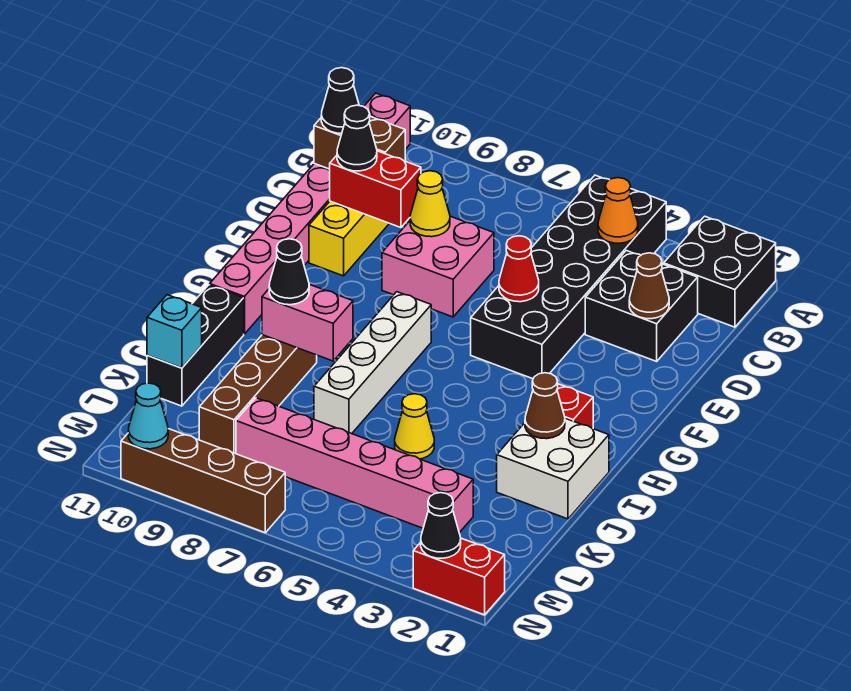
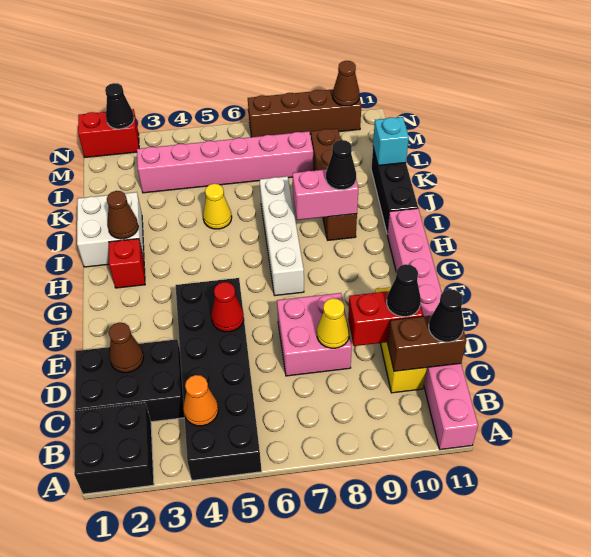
black brick C2:D3 level 1 -> black brick C1:D3 level 1
cyan cone N10 level 2 -> brown cone N10 level 2

